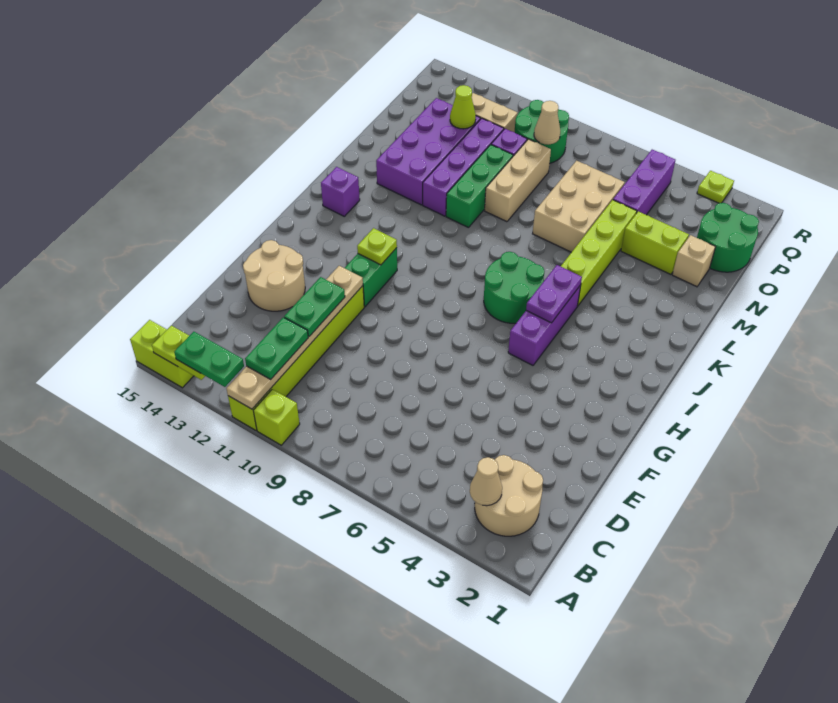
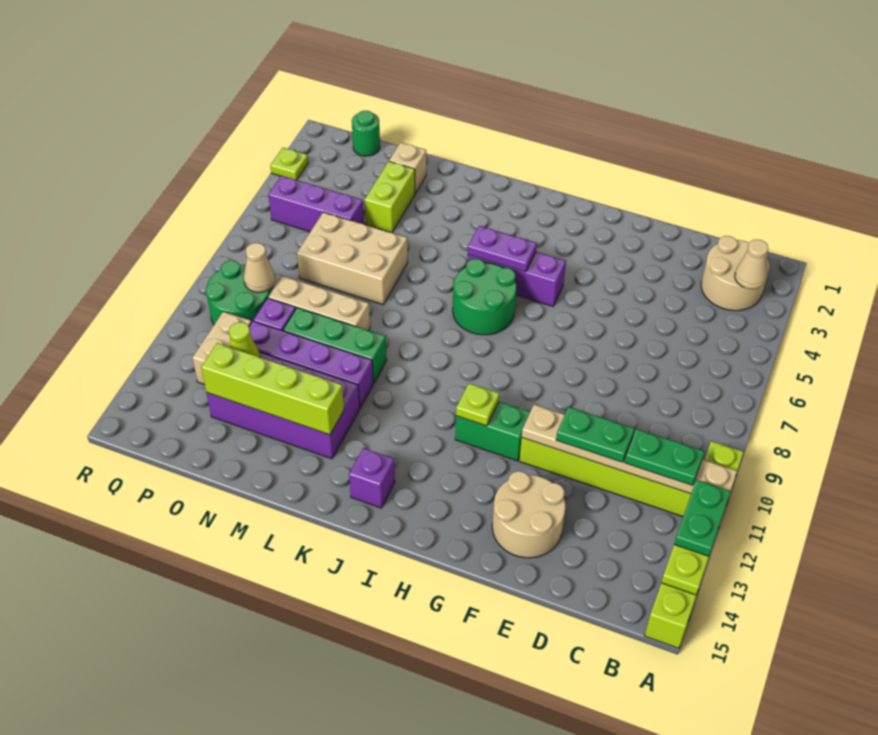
lime brick K5:N5 level 1 -> lime brick L13:O13 level 2
green round brick O1:P2 level 1 -> green round brick P1 level 1

